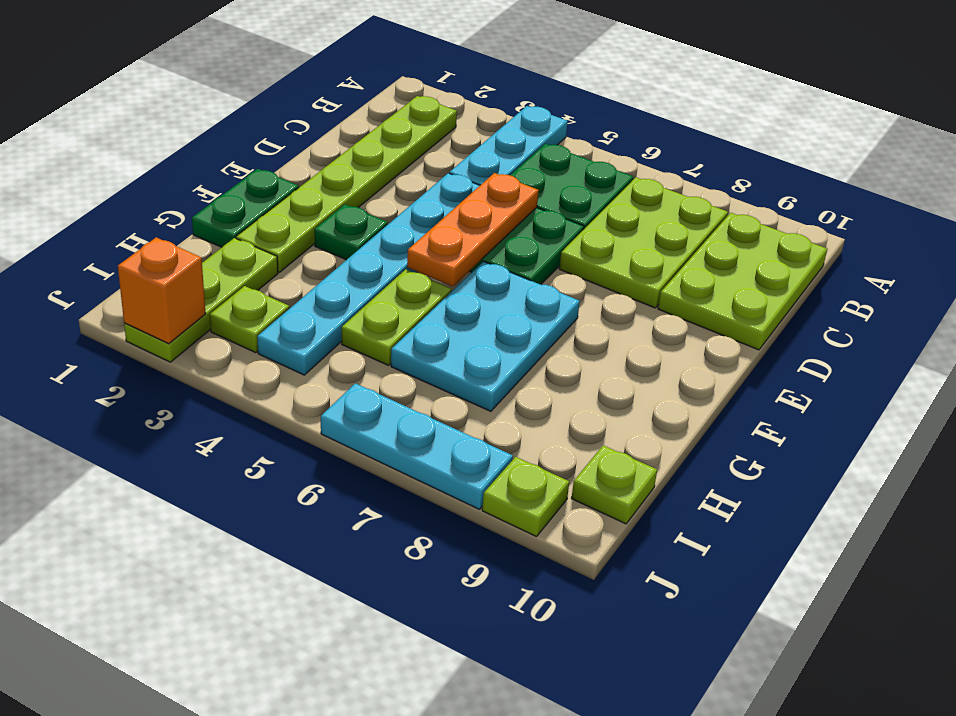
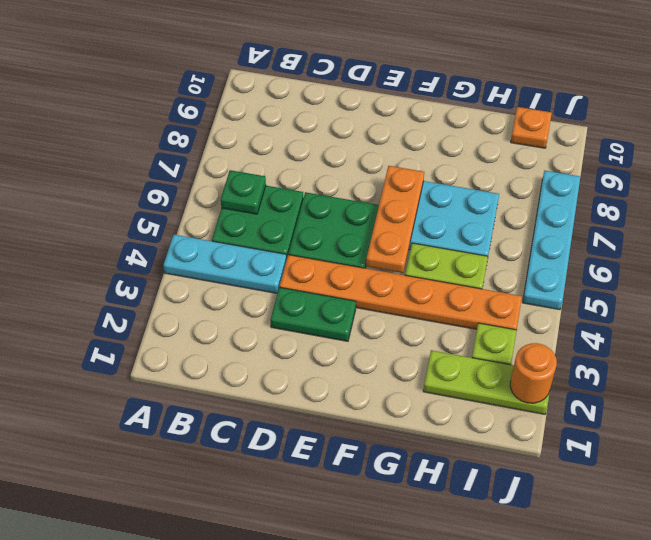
lime plate B2:G2 level 1 -> none
lime plate B7:D8 level 1 -> none
lime plate B9:D10 level 1 -> none
cyan plate D4:I4 level 1 -> orange plate D4:I4 level 1
orange plate D5:F5 level 2 -> orange plate F5:F7 level 2
green plate F1:G1 level 1 -> green plate D3:E3 level 1
green plate F3 level 1 -> green plate B6 level 2
lime plate I10 level 1 -> orange plate I10 level 1
orange brick J2 level 2 -> orange round brick J2 level 2
cyan plate J6:J8 level 1 -> cyan plate J5:J8 level 1
lime plate J9 level 1 -> none

